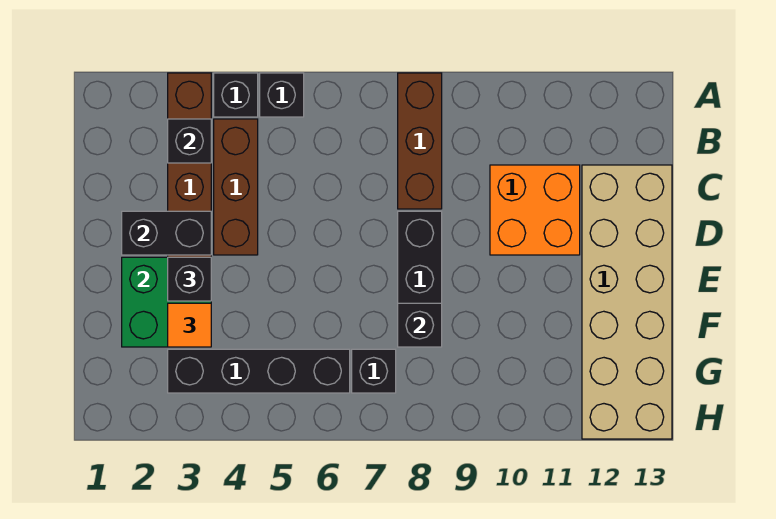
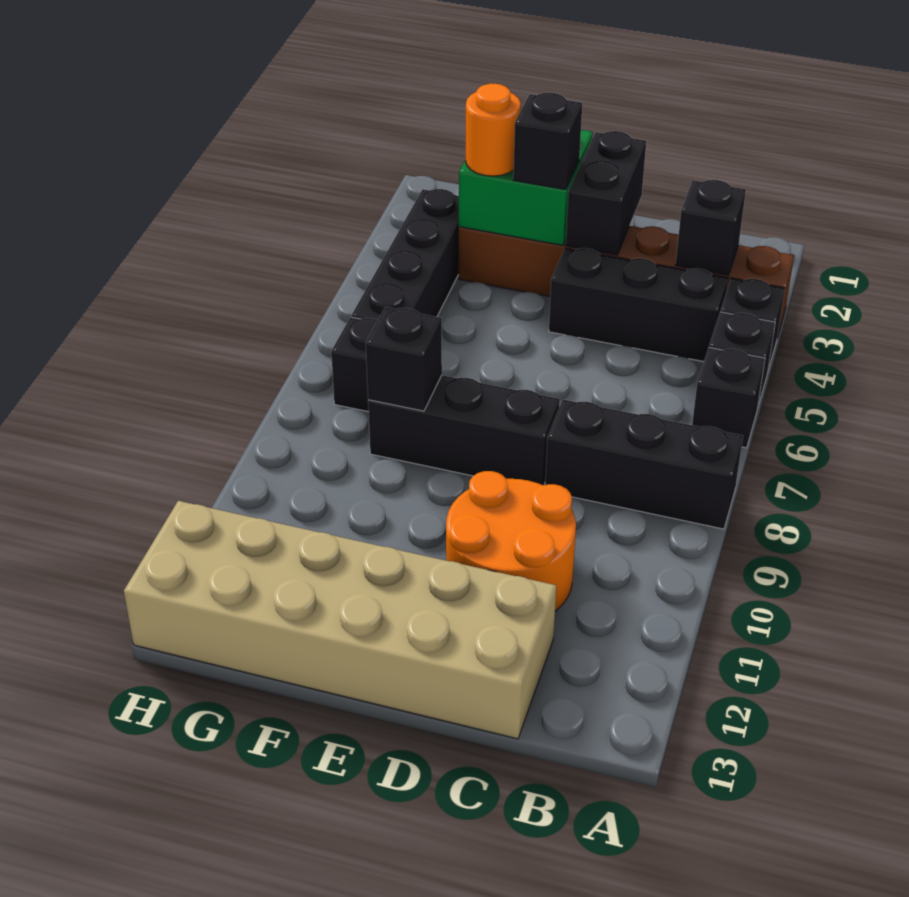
none -> black brick A6 level 1
brown brick A8:C8 level 1 -> black brick A8:C8 level 1
brown brick B4:D4 level 1 -> black brick B4:D4 level 1
orange brick C10:D11 level 1 -> orange round brick C10:D11 level 1
orange tile F3 level 3 -> orange round brick F3 level 3

